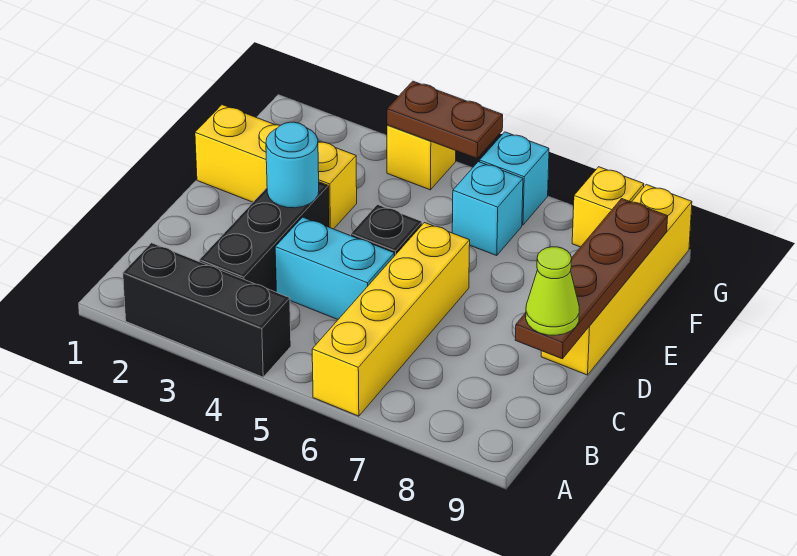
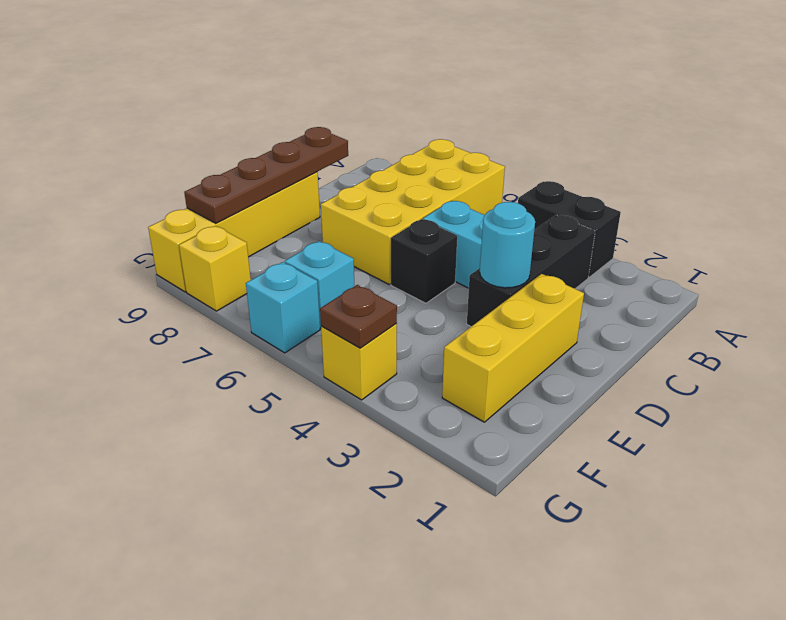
black brick A2:A4 level 1 -> black brick A3:A4 level 1
yellow brick A6:D6 level 1 -> yellow brick A6:D7 level 1
lime cone C9 level 3 -> none
yellow brick E1:E3 level 1 -> yellow brick D2:F2 level 1
brown plate G4:G5 level 2 -> brown plate G4 level 2

